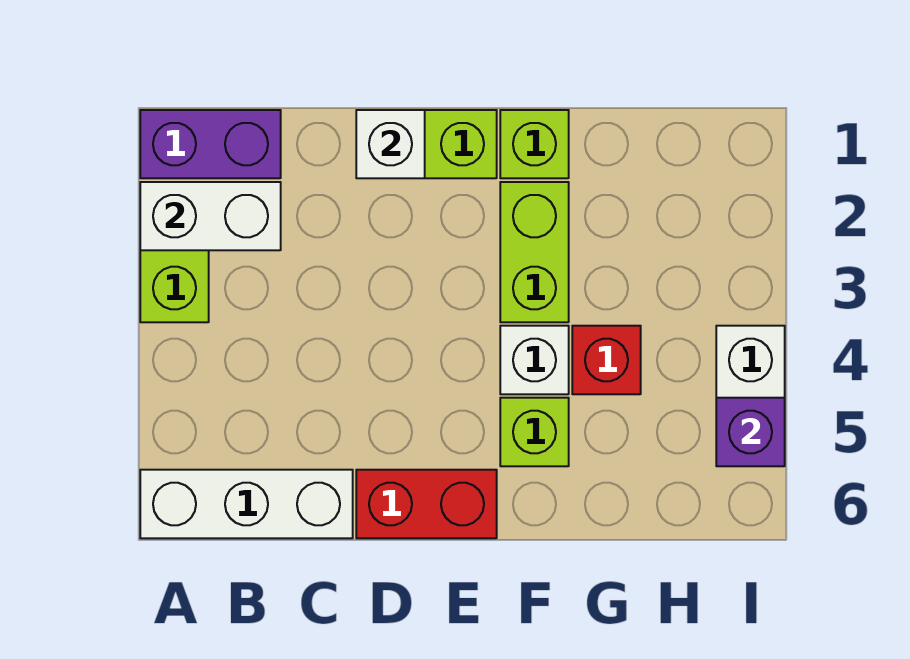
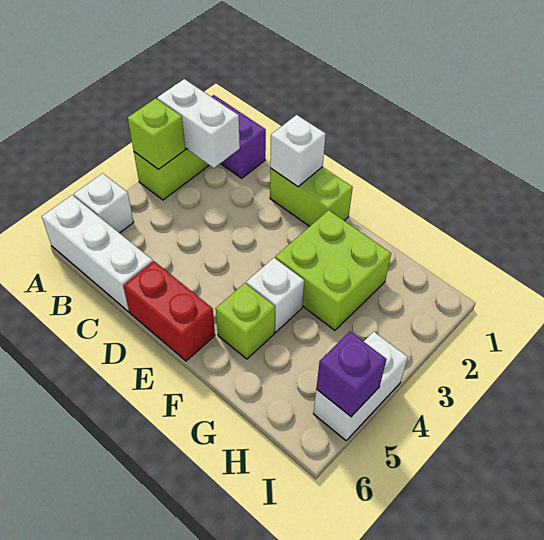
none -> white brick A5 level 1
lime brick F1 level 1 -> lime brick A3 level 2
lime brick F2:F3 level 1 -> lime brick F2:G3 level 1
red brick G4 level 1 -> none

